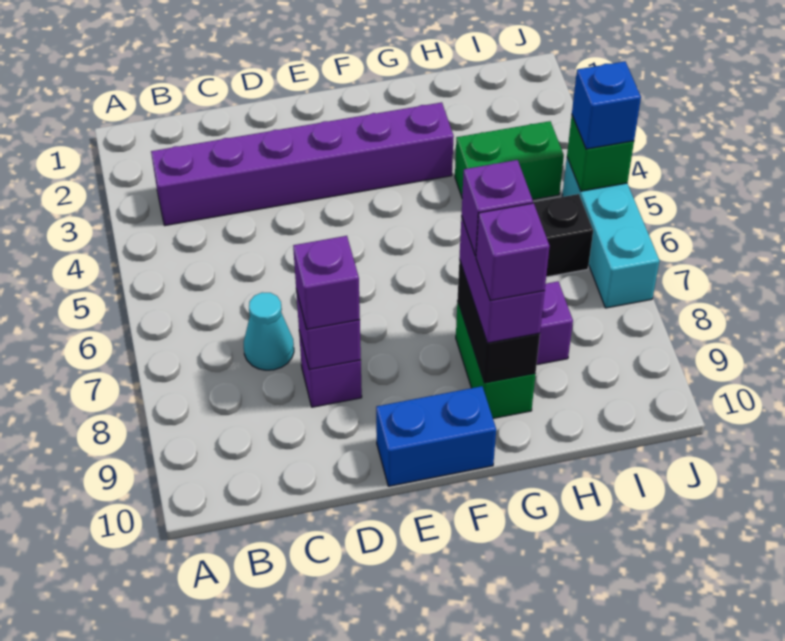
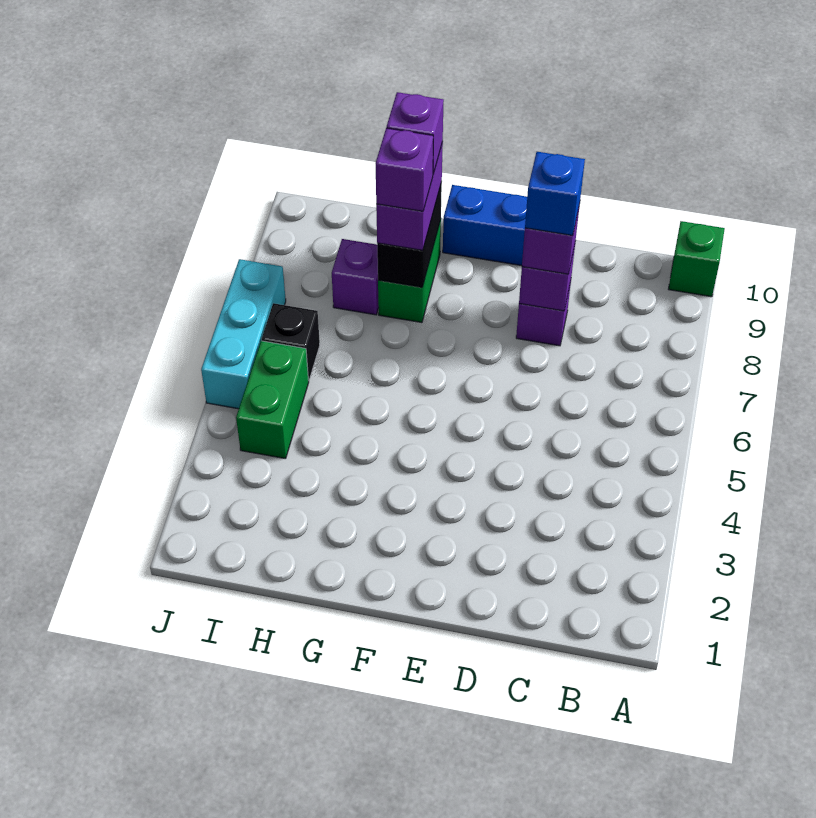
purple brick B3:G3 level 1 -> none
cyan cone C7 level 1 -> none
green brick H4:I4 level 1 -> green brick I4:I5 level 1
green brick J5 level 2 -> green brick A10 level 1
blue brick J5 level 3 -> blue brick D8 level 4

